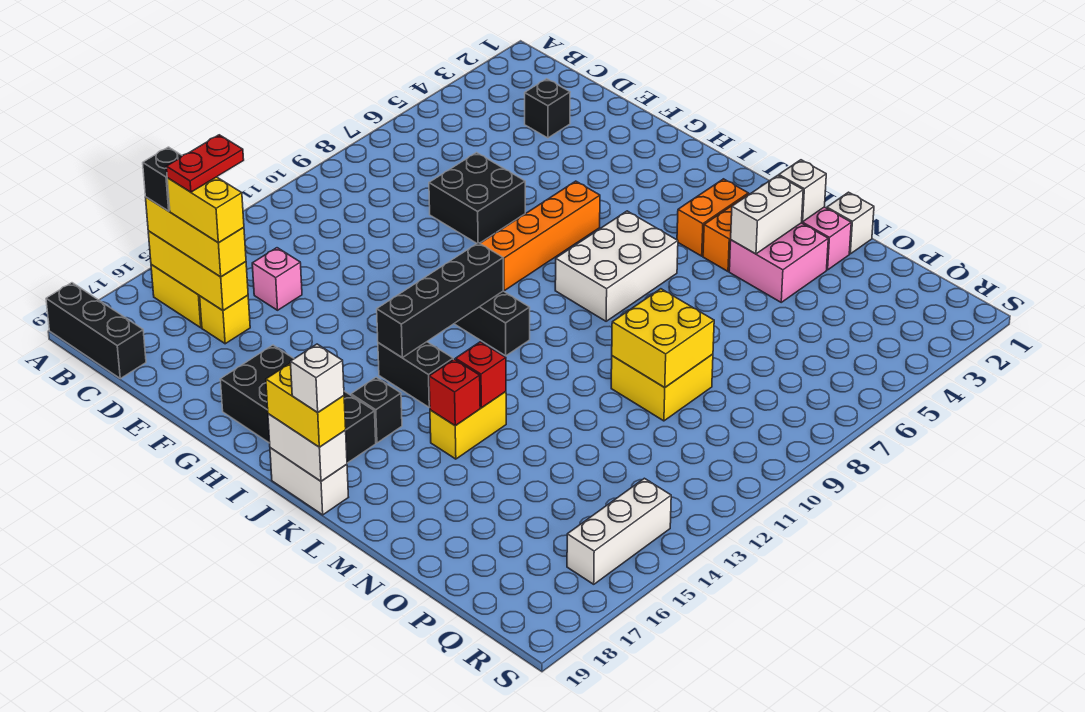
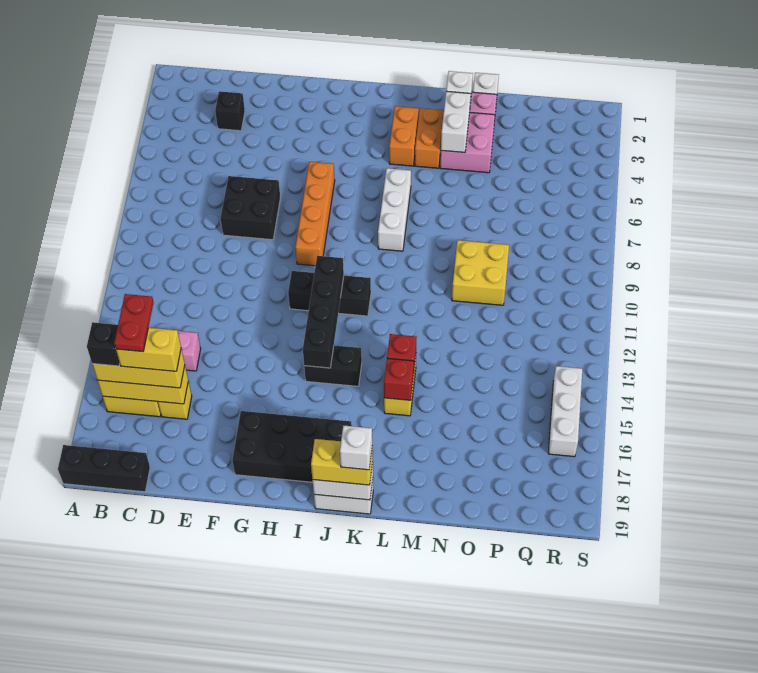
white brick J6:K8 level 1 -> white brick K6:K8 level 1
black brick J16 level 1 -> none
yellow brick N9:O10 level 2 -> none

